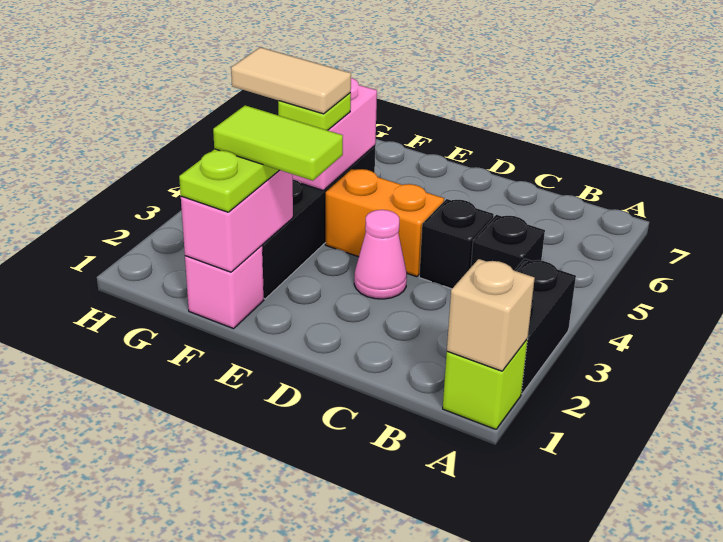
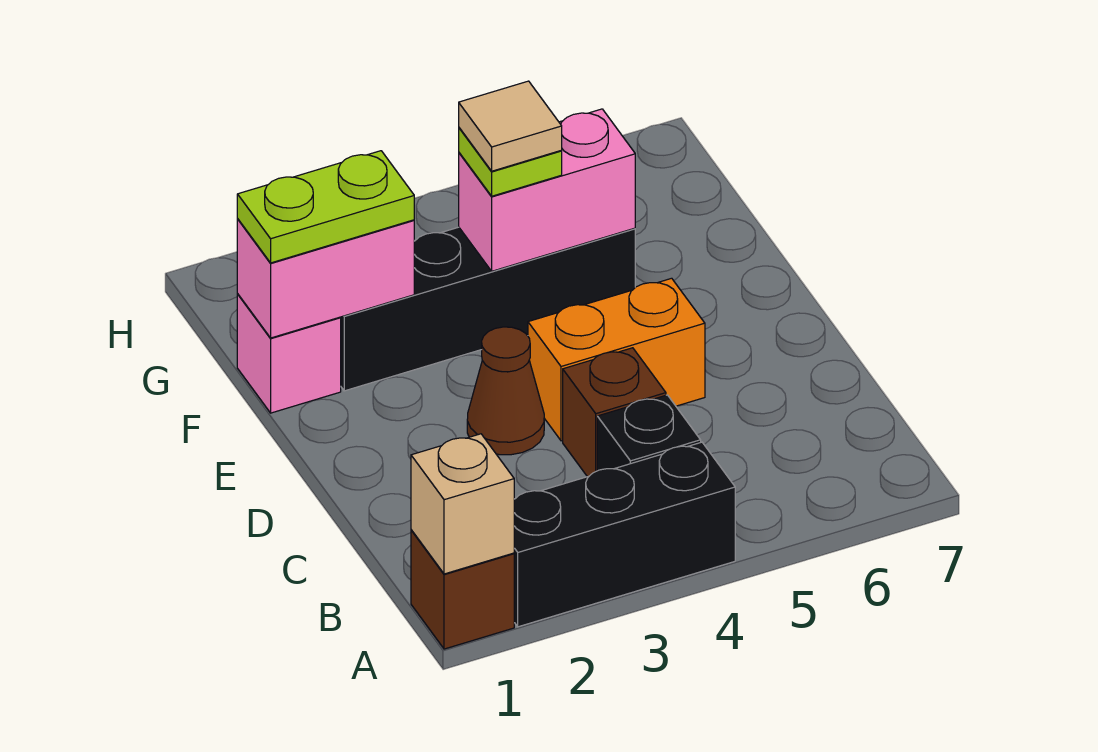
lime brick A1 level 1 -> brown brick A1 level 1
black brick A2:A3 level 1 -> black brick A2:A4 level 1
black brick C4 level 1 -> brown brick C4 level 1
pink cone D3 level 1 -> brown cone D3 level 1
orange brick D4:E4 level 1 -> orange brick D4:D5 level 1
lime tile E2:F2 level 4 -> none
tan tile F4:G4 level 4 -> tan tile F4 level 4

